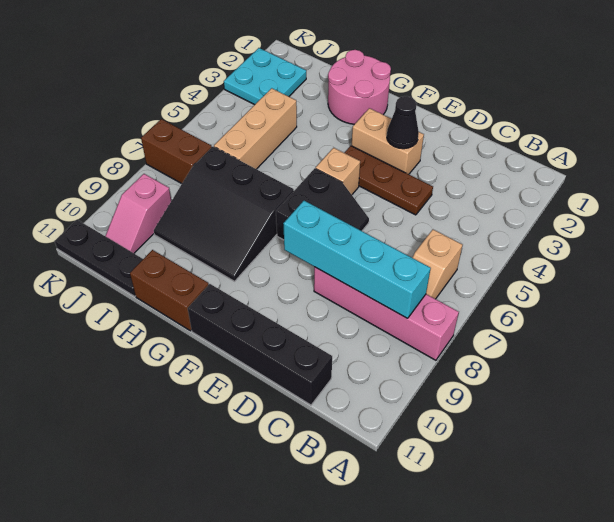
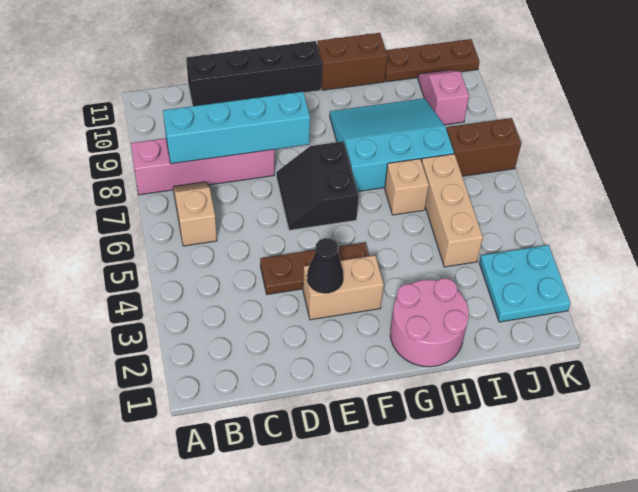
tan brick F5 level 1 -> tan brick H6 level 1
black slope G7:I9 level 1 top 7 -> cyan slope G7:I9 level 1 top 7
black plate I11:K11 level 1 -> brown plate I11:K11 level 1

